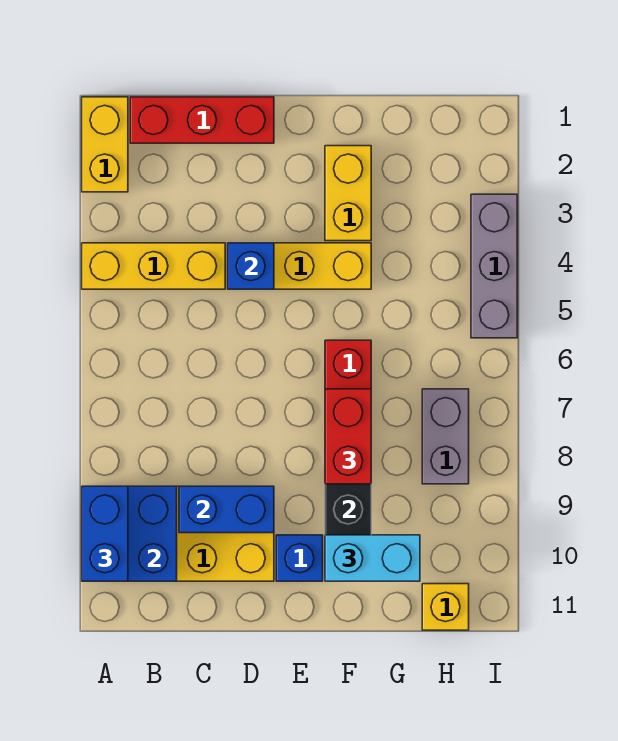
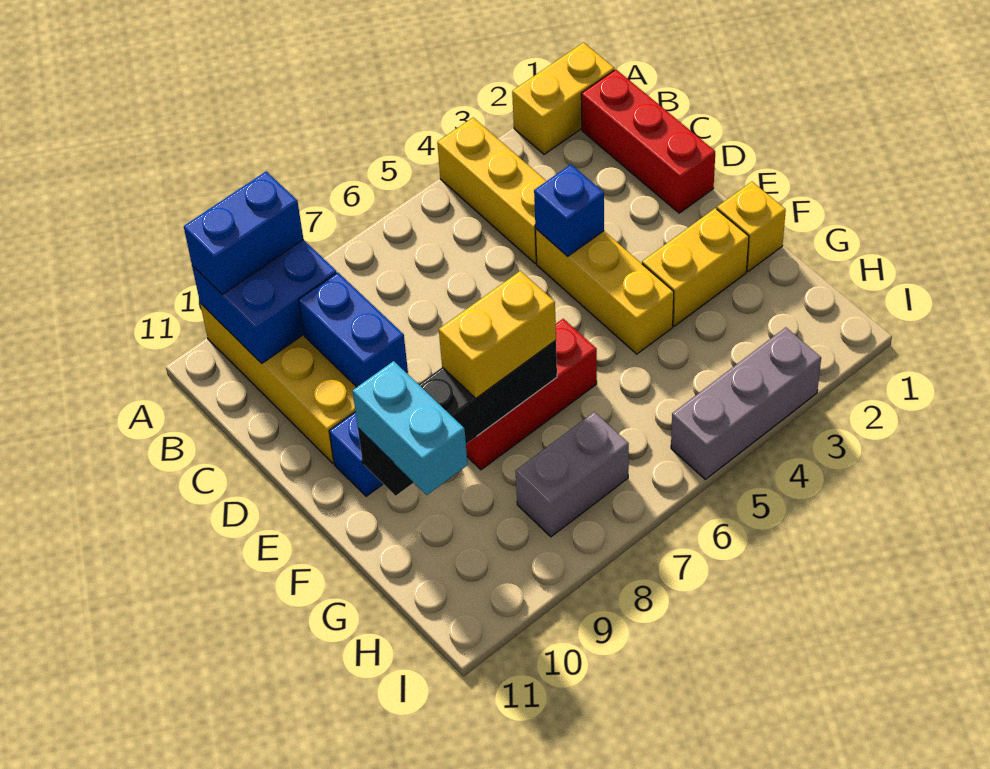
red brick F7:F8 level 3 -> yellow brick F7:F8 level 3
yellow brick H11 level 1 -> yellow brick F1 level 1

